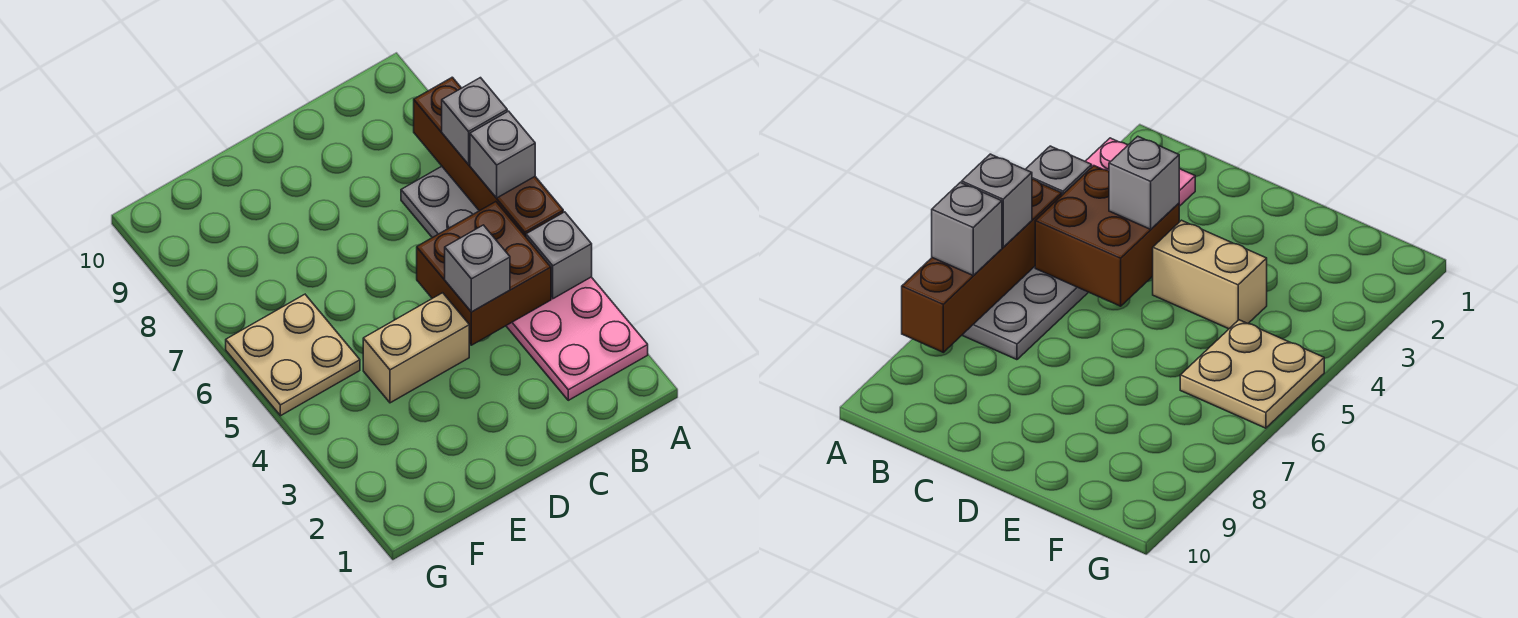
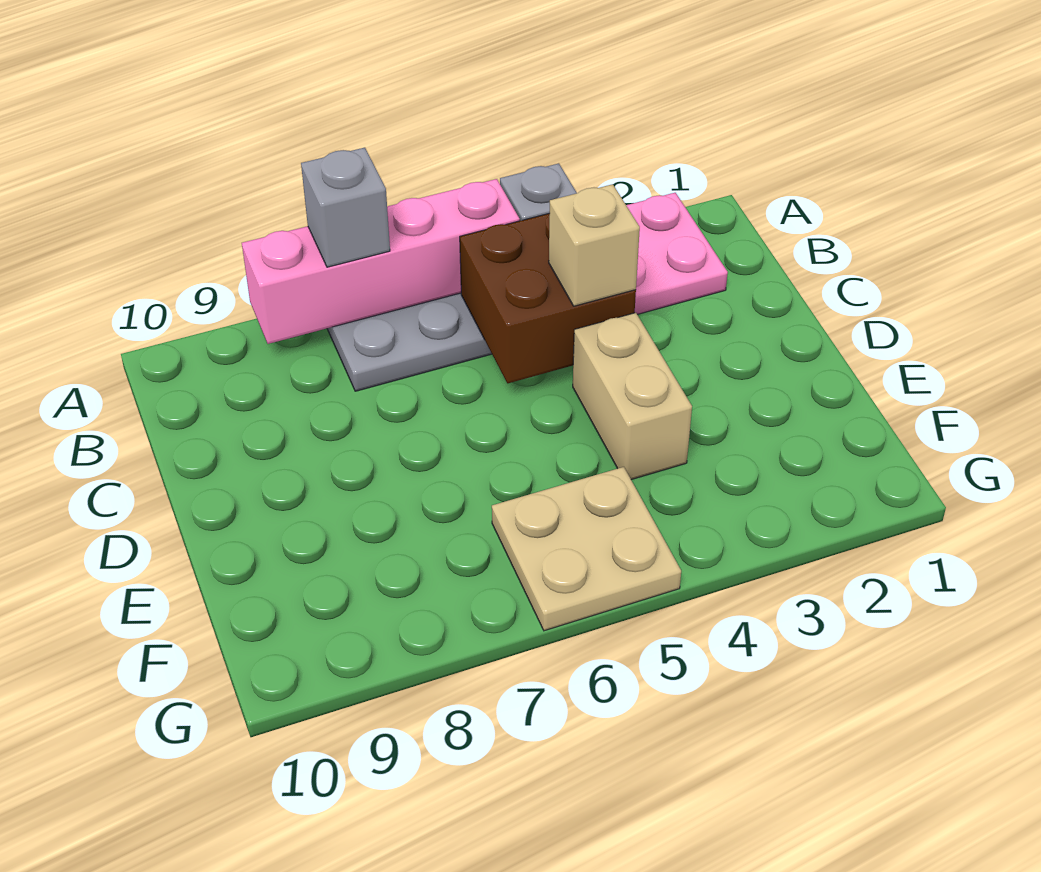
brown brick A5:A8 level 2 -> pink brick A5:A8 level 2
grey brick A6 level 3 -> none
grey brick C4 level 3 -> tan brick C4 level 3

